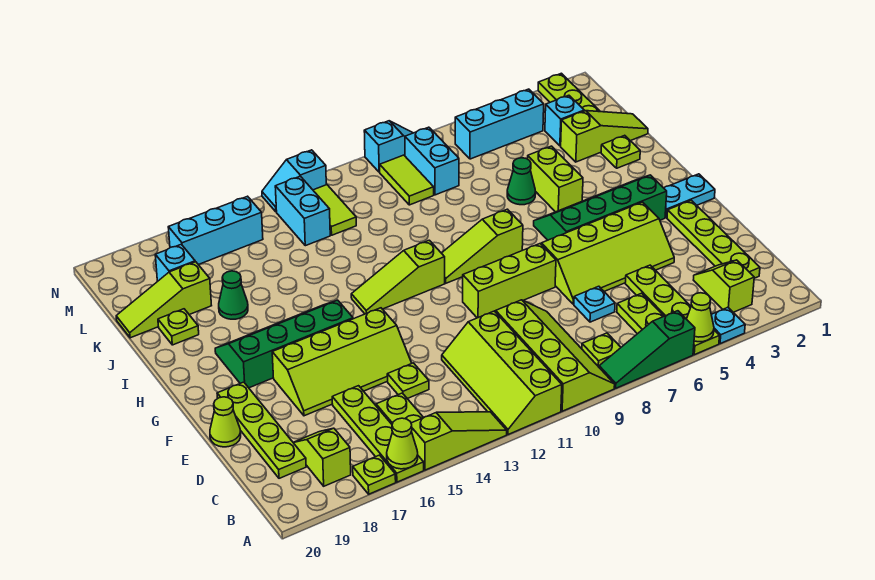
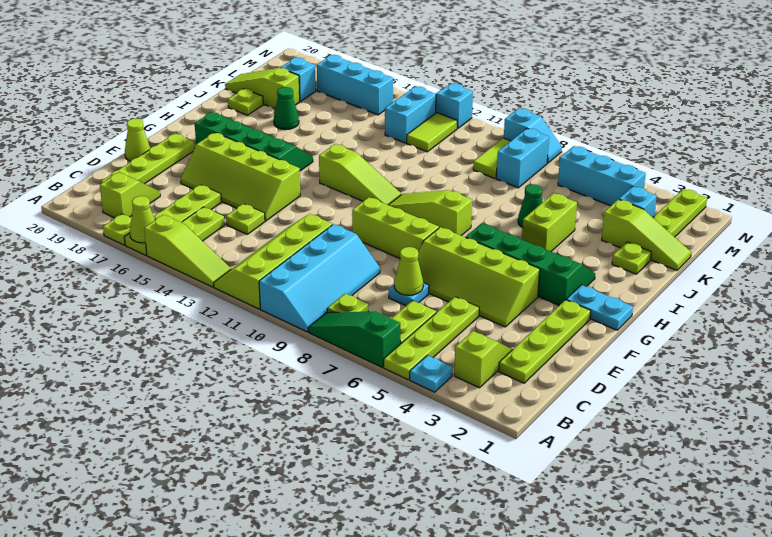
lime cone A5 level 2 -> lime cone D7 level 2
lime slope A9:D10 level 1 top 10 -> cyan slope A9:D10 level 1 top 10
lime slope H11:H13 level 1 top 11 -> lime slope H11:H13 level 1 top 13

